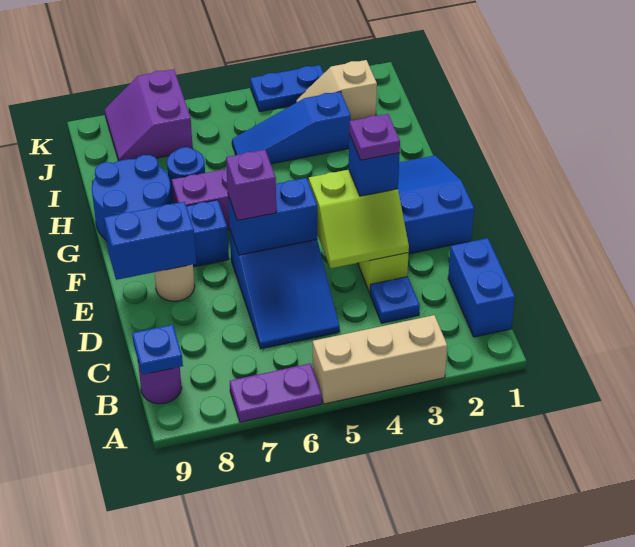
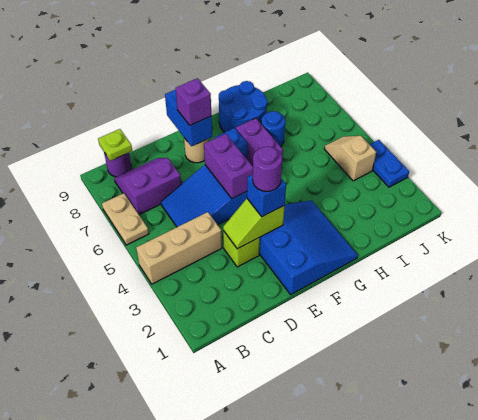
tan brick A3:A5 level 1 -> tan brick A4:C4 level 1
purple plate A6:A7 level 1 -> tan plate A6:A7 level 1
blue brick B1:C1 level 1 -> none
blue plate B9 level 2 -> lime plate B9 level 2
blue plate C3 level 1 -> none
lime slope D3:E4 level 2 top E -> lime slope D3:E3 level 2 top E
purple plate E3 level 4 -> purple round brick E3 level 4
blue brick E5:E6 level 2 -> purple brick E5:E6 level 2
purple brick E6 level 3 -> purple brick E8 level 3
blue slope I3:I5 level 1 top 3 -> none
tan slope J2:J3 level 1 top 2 -> tan slope J4:J5 level 1 top 4
purple slope J7:K8 level 1 top 7 -> purple slope B7:C8 level 1 top 7

